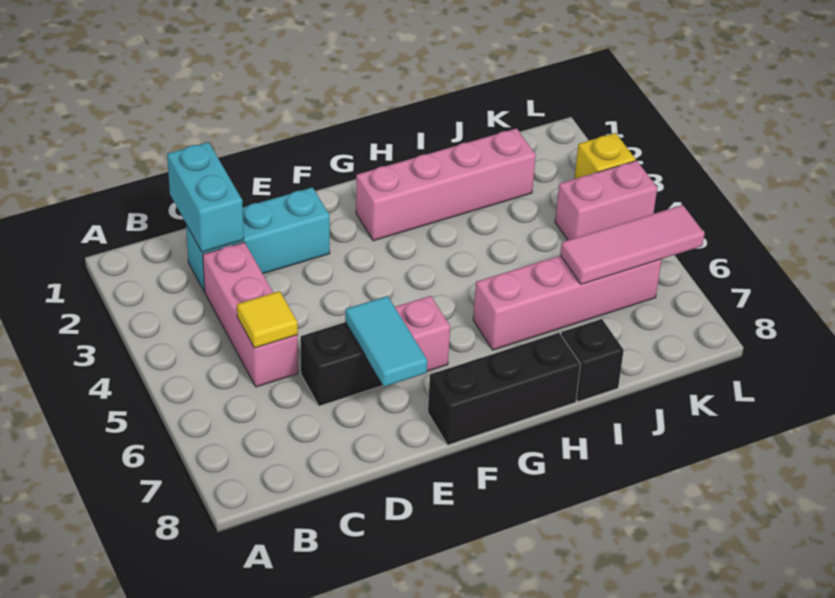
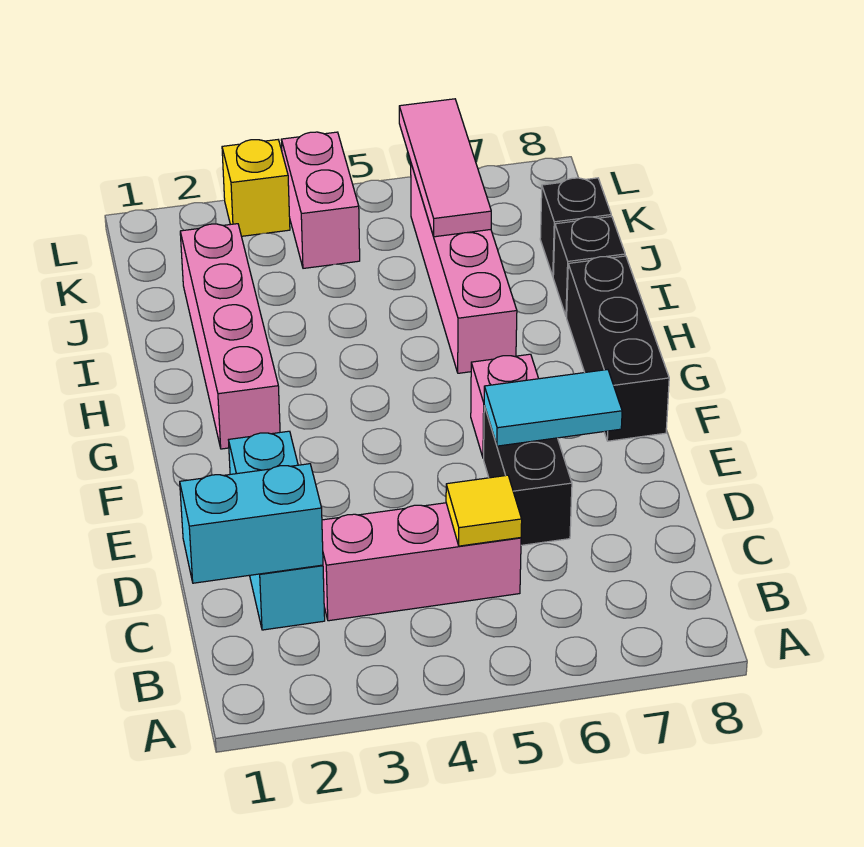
none -> black brick J8 level 1

